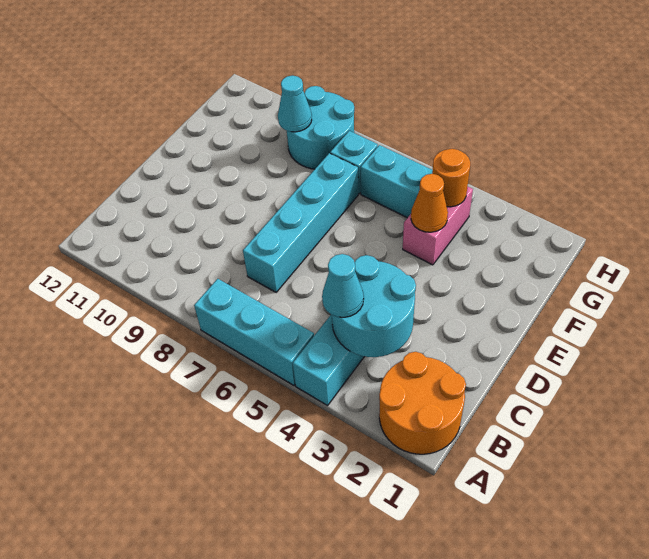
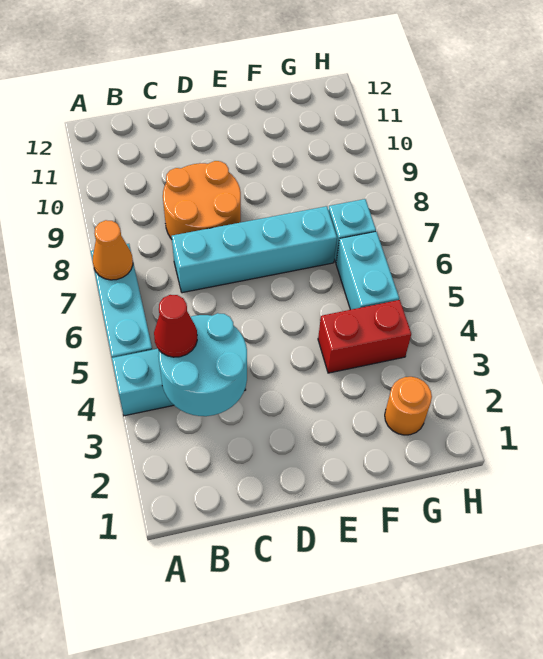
orange round brick A1:B2 level 1 -> orange round brick C8:D9 level 1
cyan cone B4 level 3 -> red cone B4 level 3
pink brick F4:G4 level 1 -> red brick F4:G4 level 1
orange cone F4 level 2 -> orange cone A7 level 2
orange round brick G4 level 2 -> orange round brick G2 level 1
cyan round brick G8:H9 level 1 -> none
cyan cone G9 level 2 -> none

